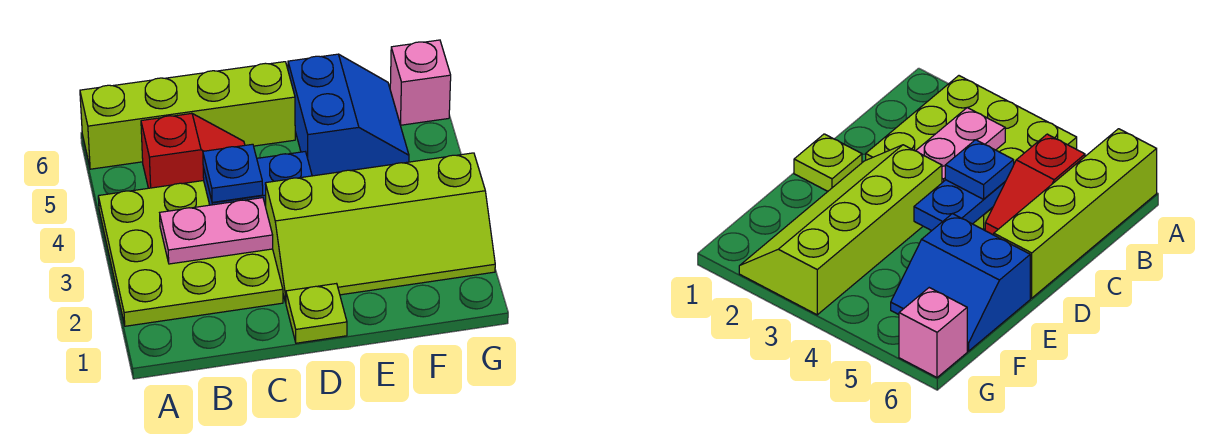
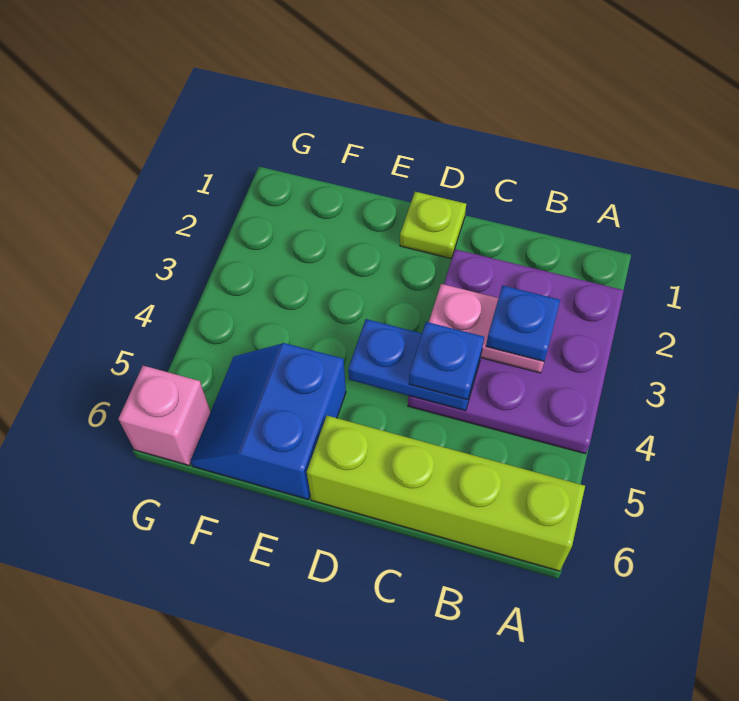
lime plate A2:C4 level 1 -> purple plate A2:C4 level 1
none -> blue plate B3 level 3
red slope B5:C5 level 1 top B -> none
lime slope D2:G3 level 1 top 3 -> none

